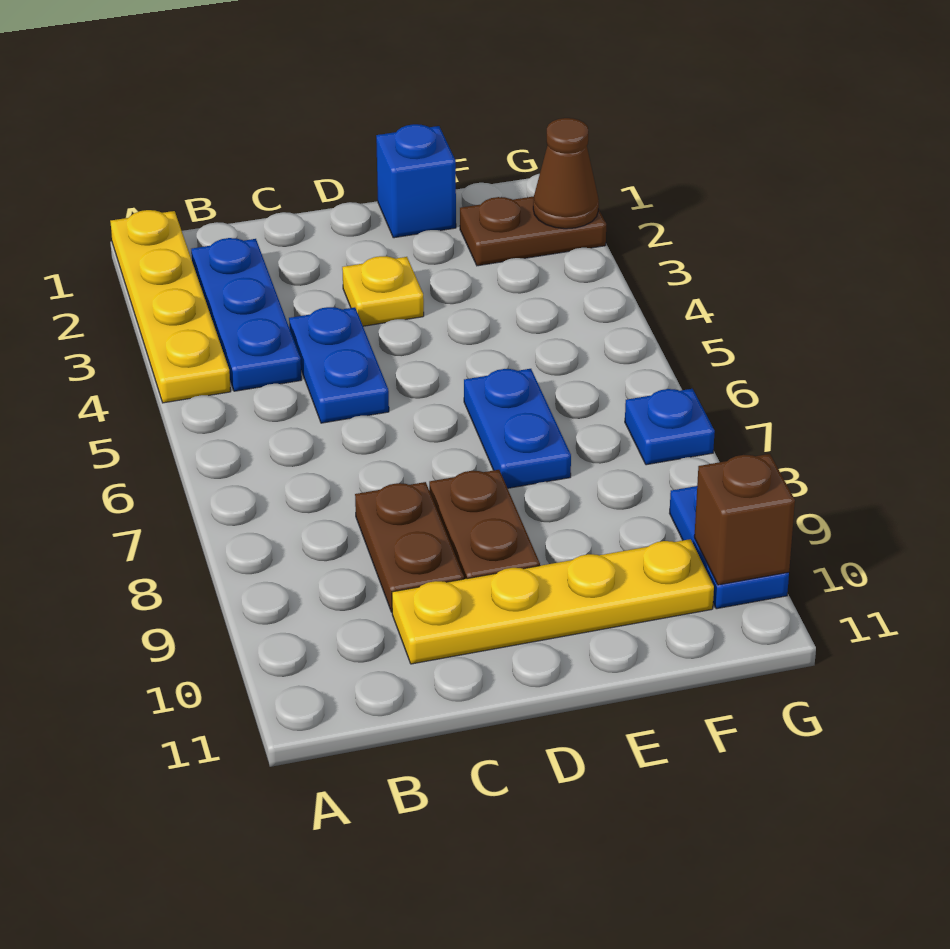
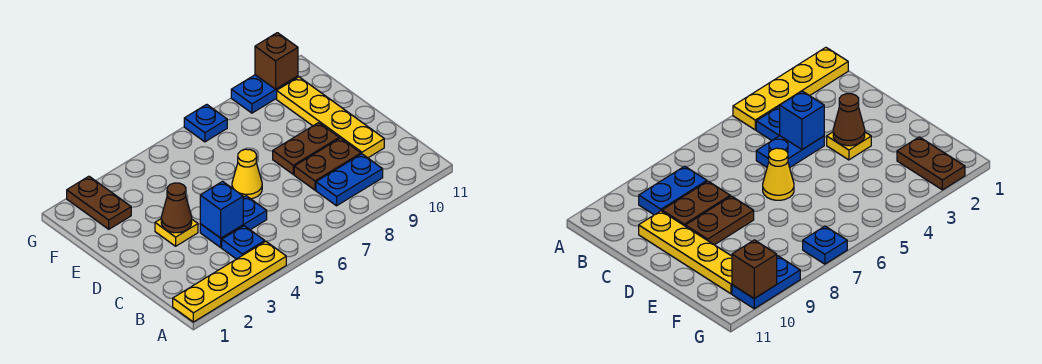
blue plate B2:B4 level 1 -> blue plate B4 level 1
none -> yellow cone D6 level 1
blue brick E1 level 1 -> blue brick C4 level 2
blue plate E6:E7 level 1 -> blue plate B8:B9 level 1
brown cone G2 level 2 -> brown cone D3 level 2

